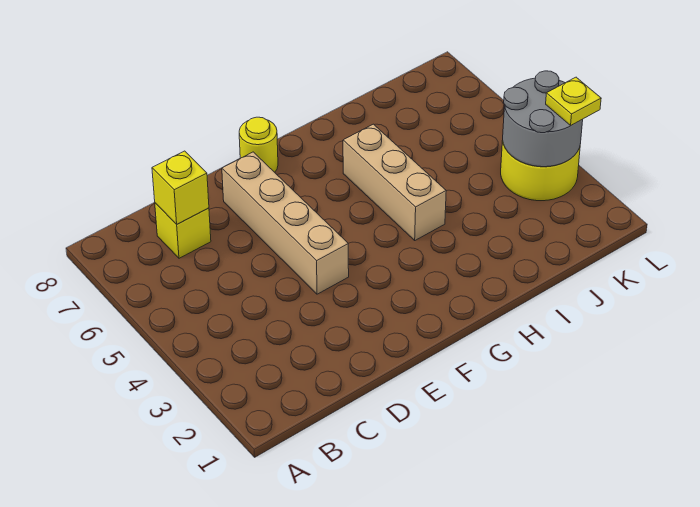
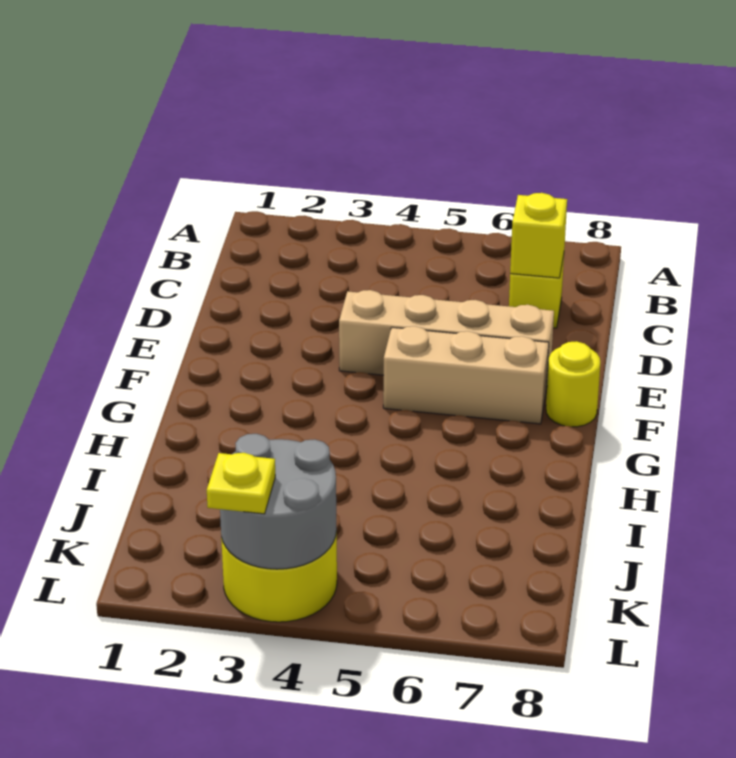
tan brick H4:H6 level 1 -> tan brick F5:F7 level 1

